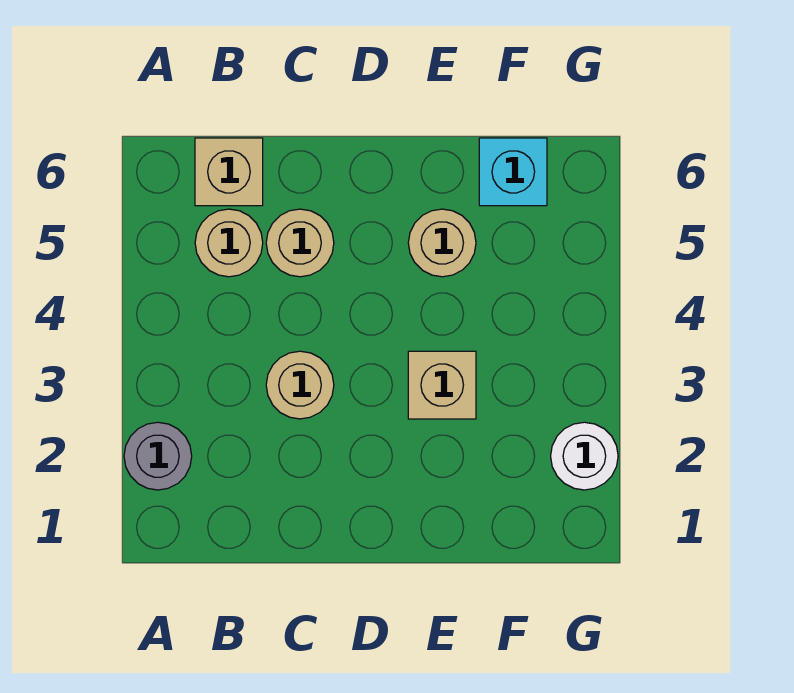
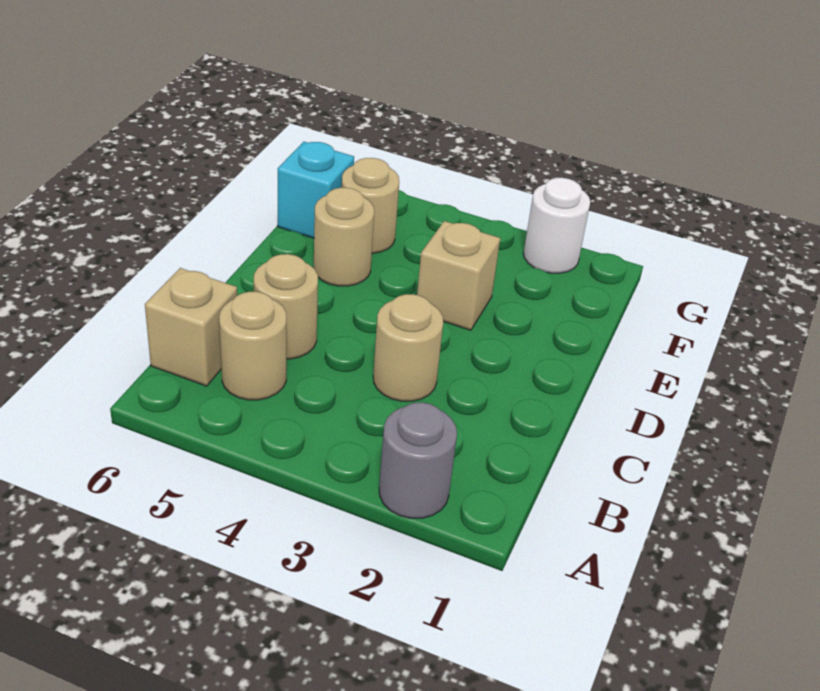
none -> tan round brick F5 level 1

